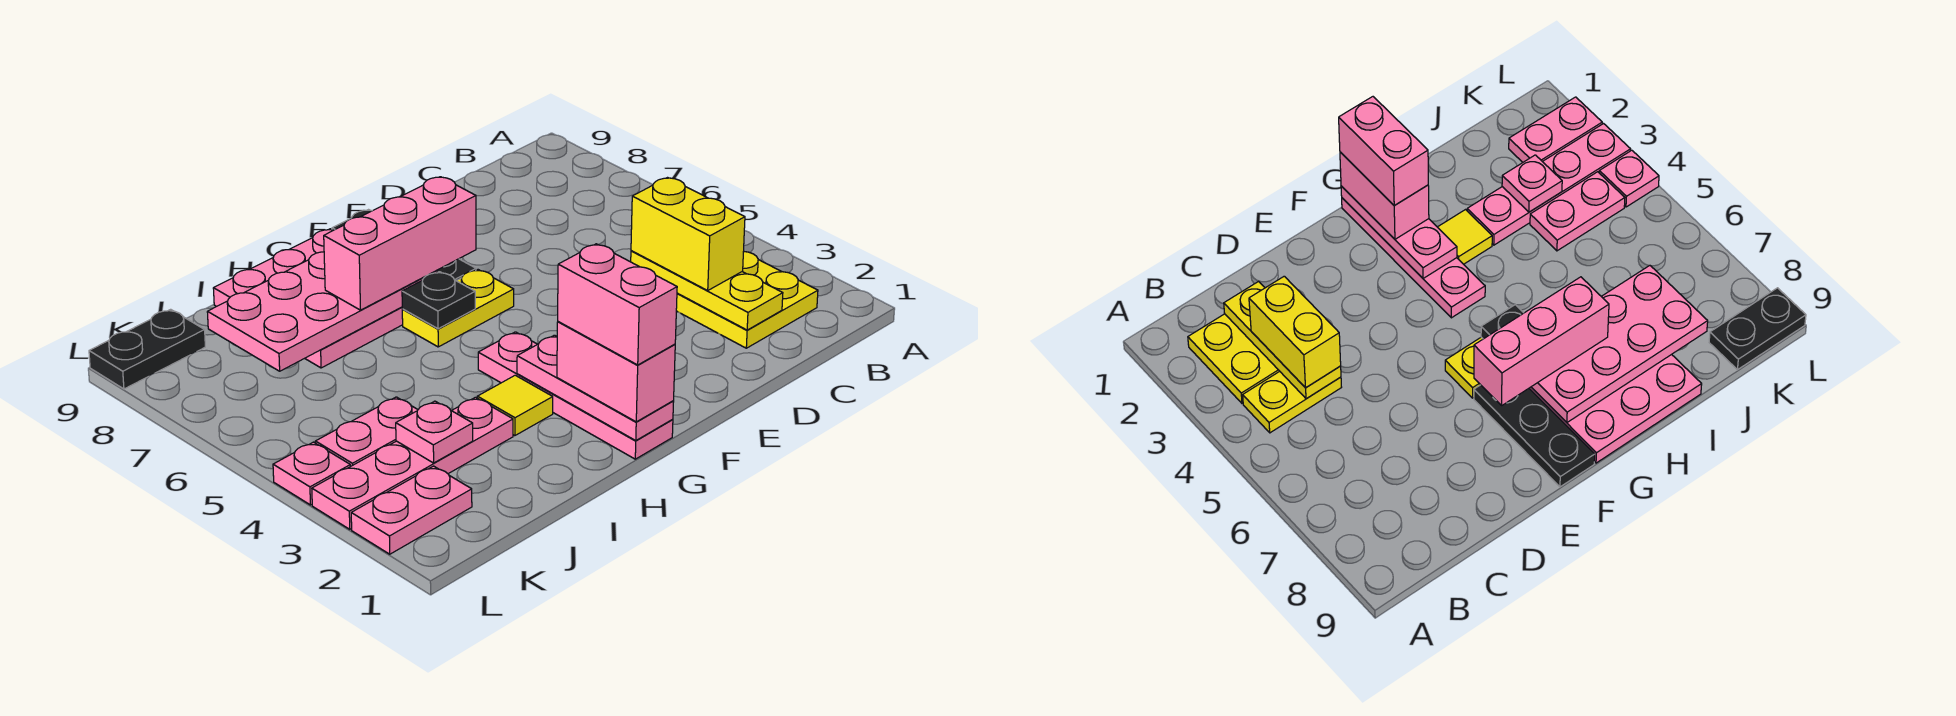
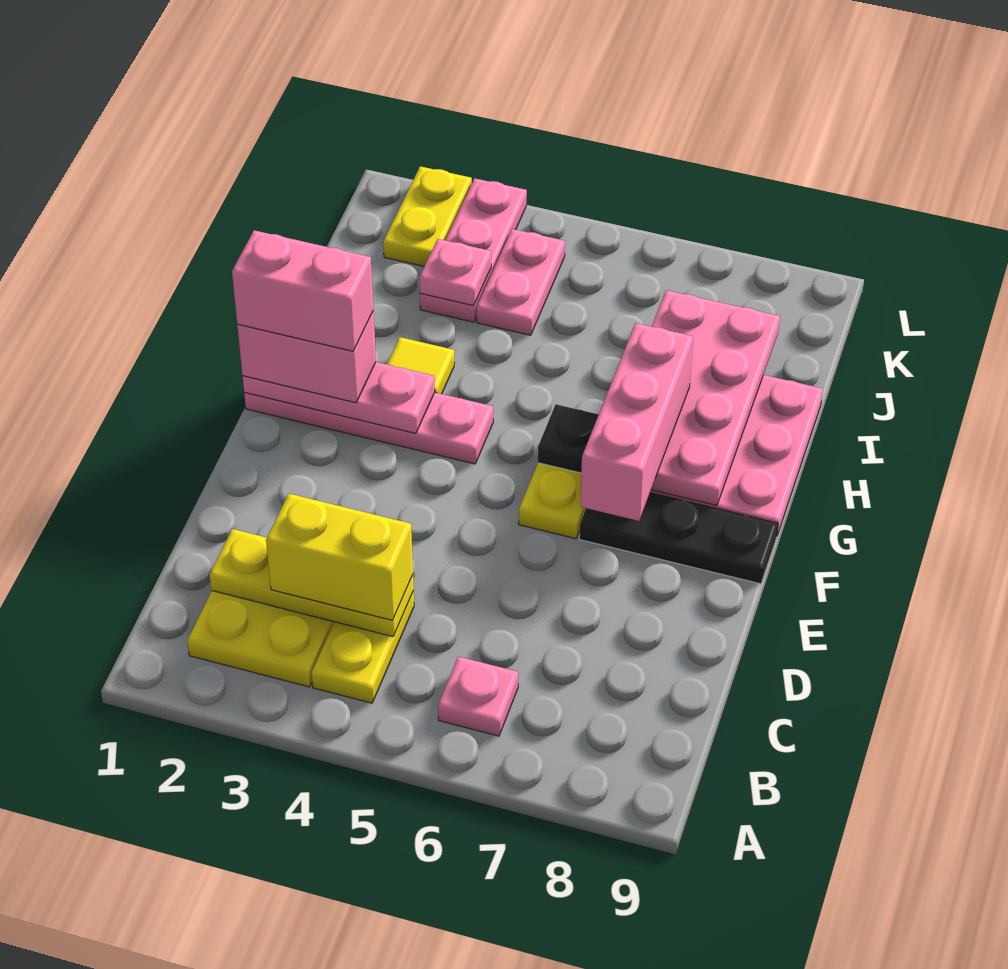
pink plate I3:L3 level 1 -> pink plate J3:L3 level 1
pink plate K2:L2 level 1 -> yellow plate K2:L2 level 1
black plate K9:L9 level 1 -> none
pink plate L4 level 1 -> pink plate B6 level 1

